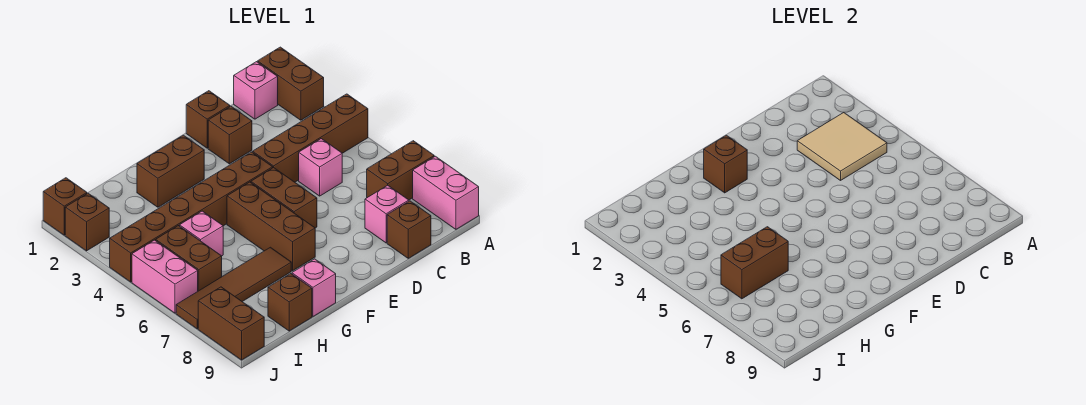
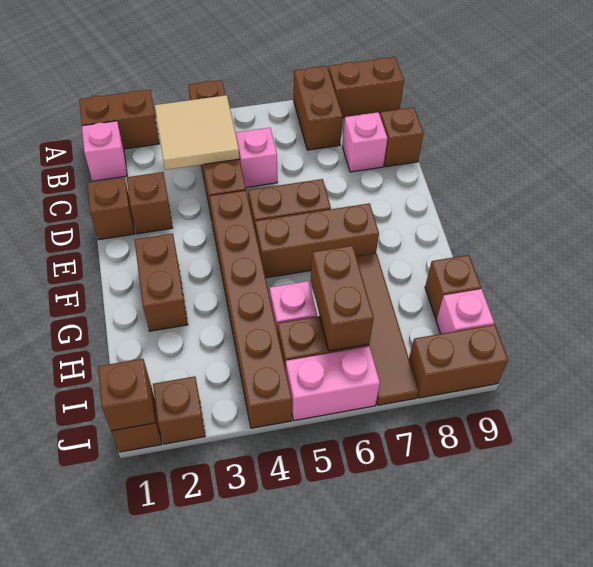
pink brick A8:A9 level 1 -> brown brick A8:A9 level 1
brown brick F2 level 2 -> brown brick J1 level 2
pink brick G9 level 1 -> pink brick I9 level 1

